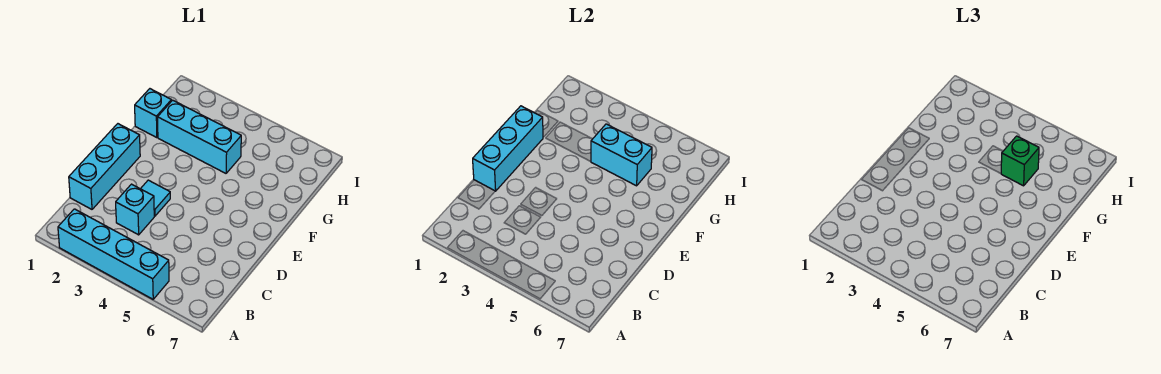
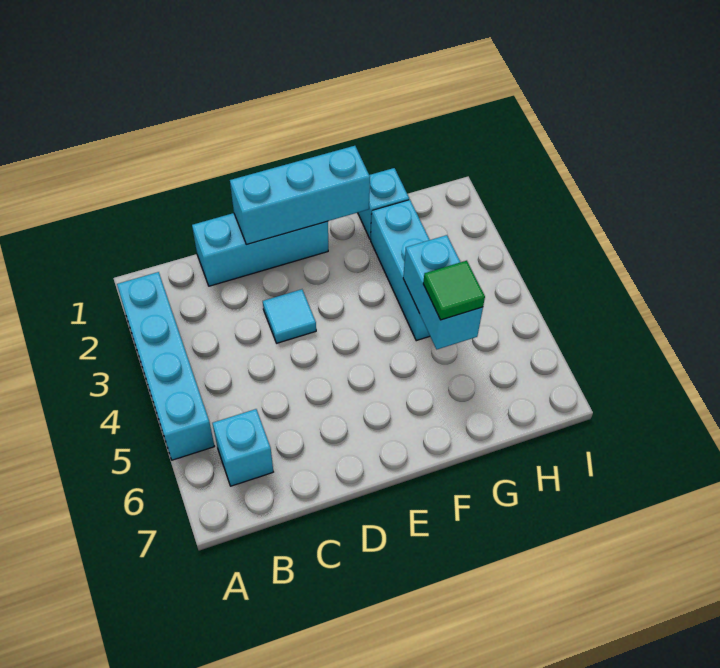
cyan brick C3 level 1 -> cyan brick B6 level 1
green brick G5 level 3 -> green tile G5 level 3

